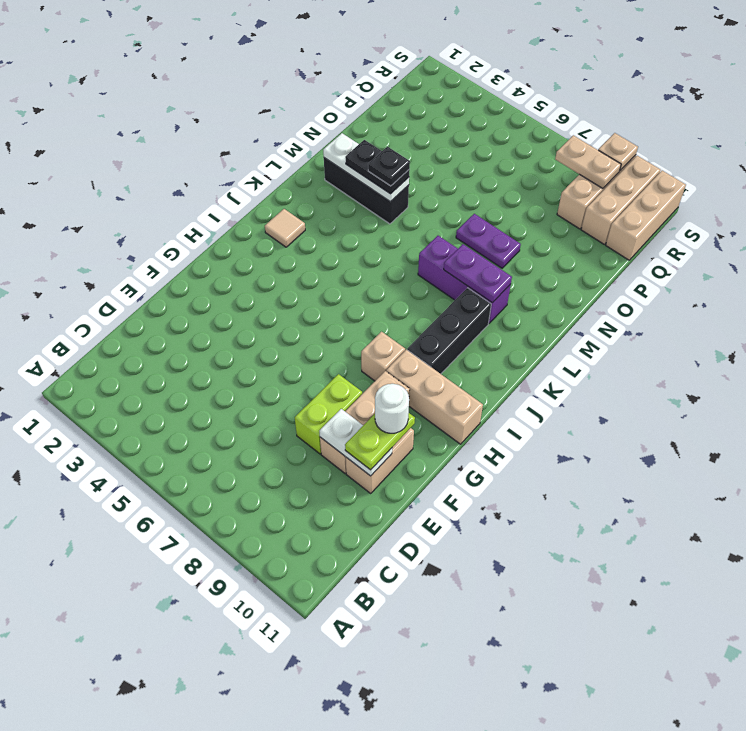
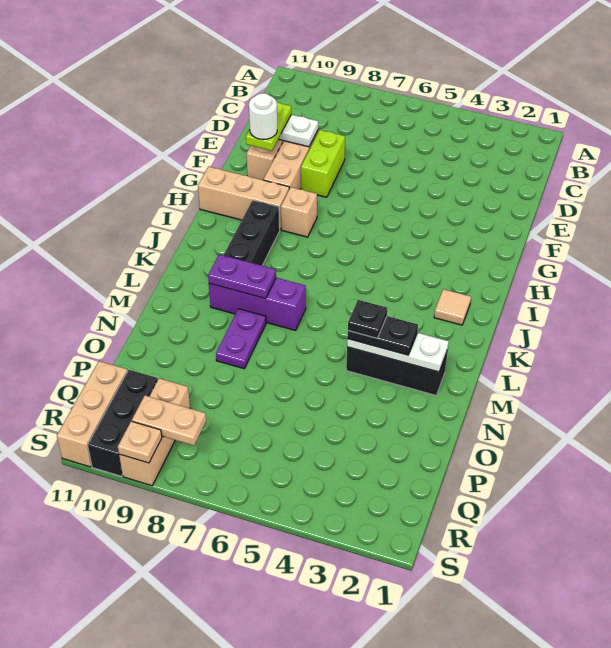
purple plate N7:N8 level 1 -> purple plate M8:N8 level 1
tan brick Q10:S10 level 1 -> black brick Q10:S10 level 1

